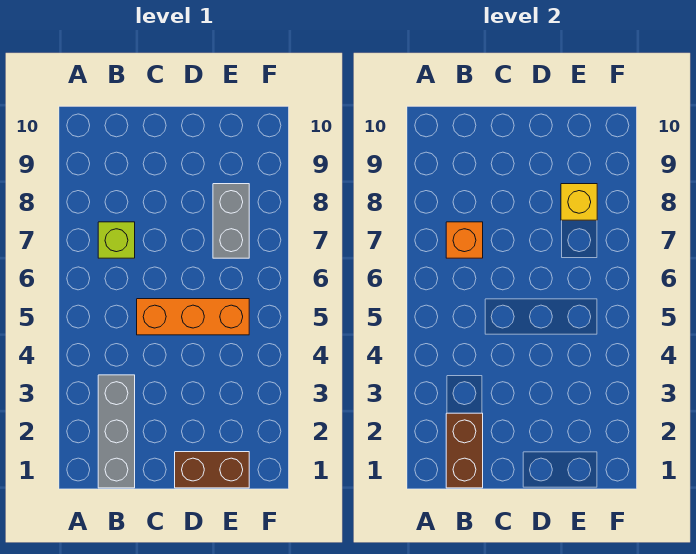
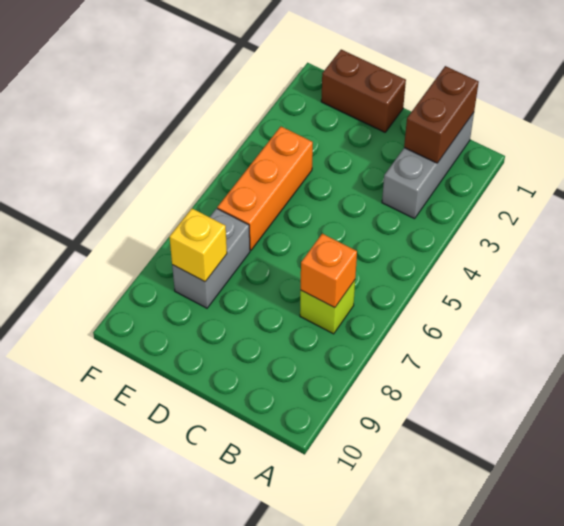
orange brick C5:E5 level 1 -> orange brick E4:E6 level 1

